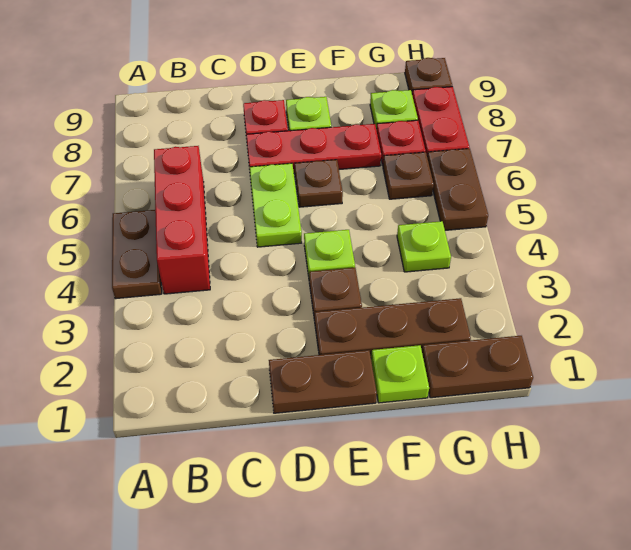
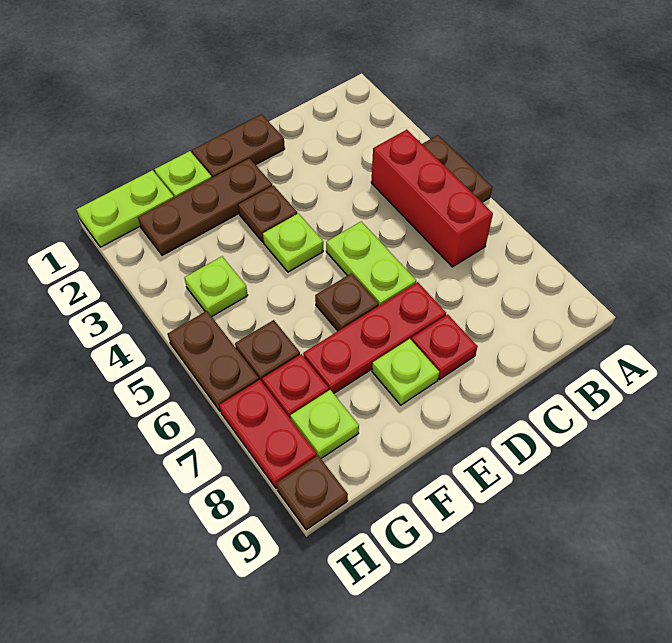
brown plate G1:H1 level 1 -> lime plate G1:H1 level 1

